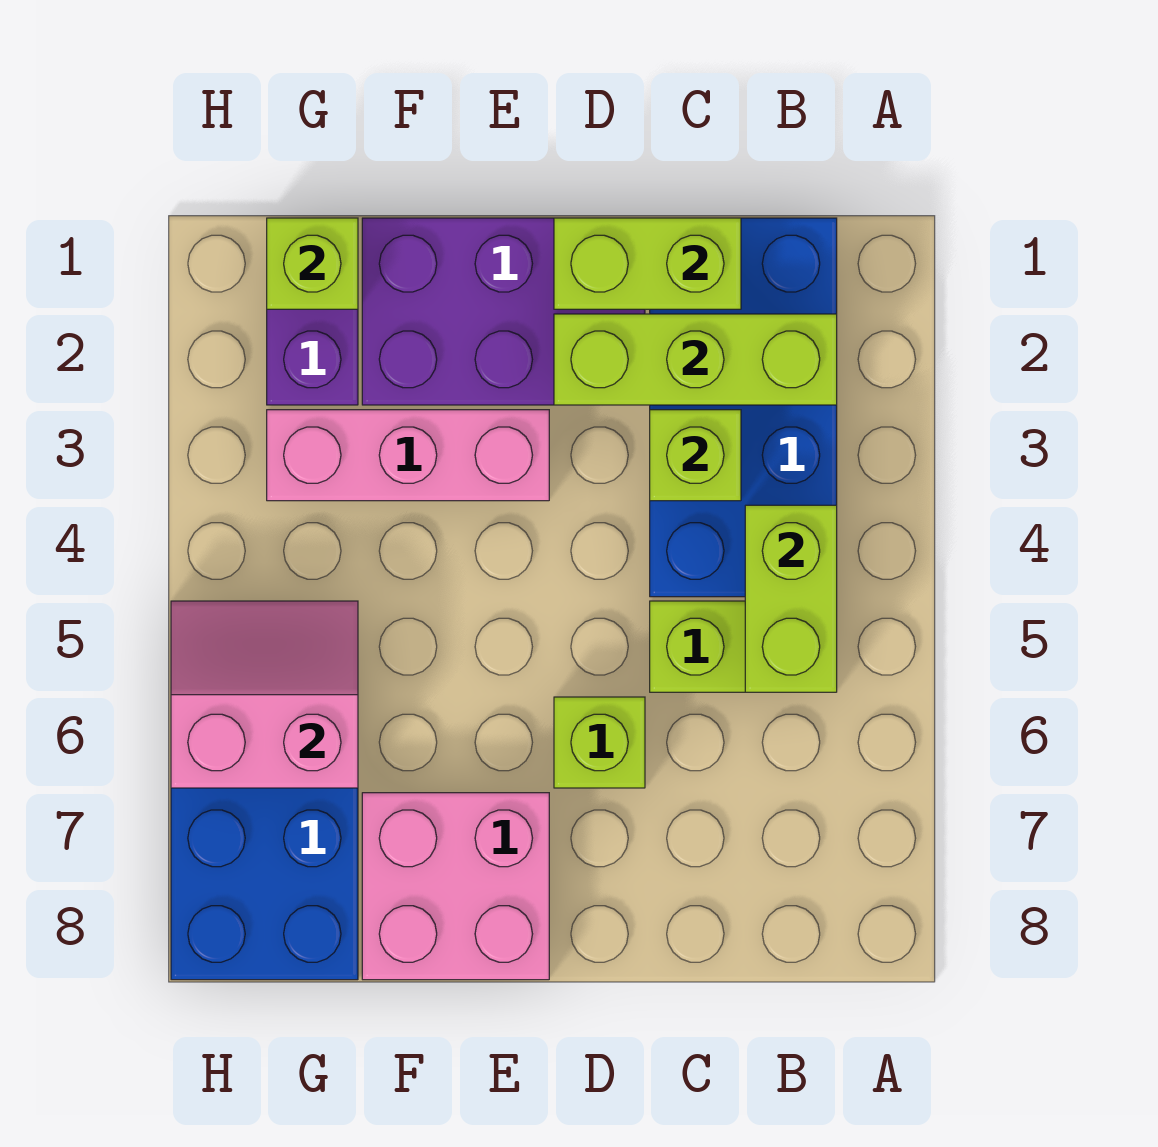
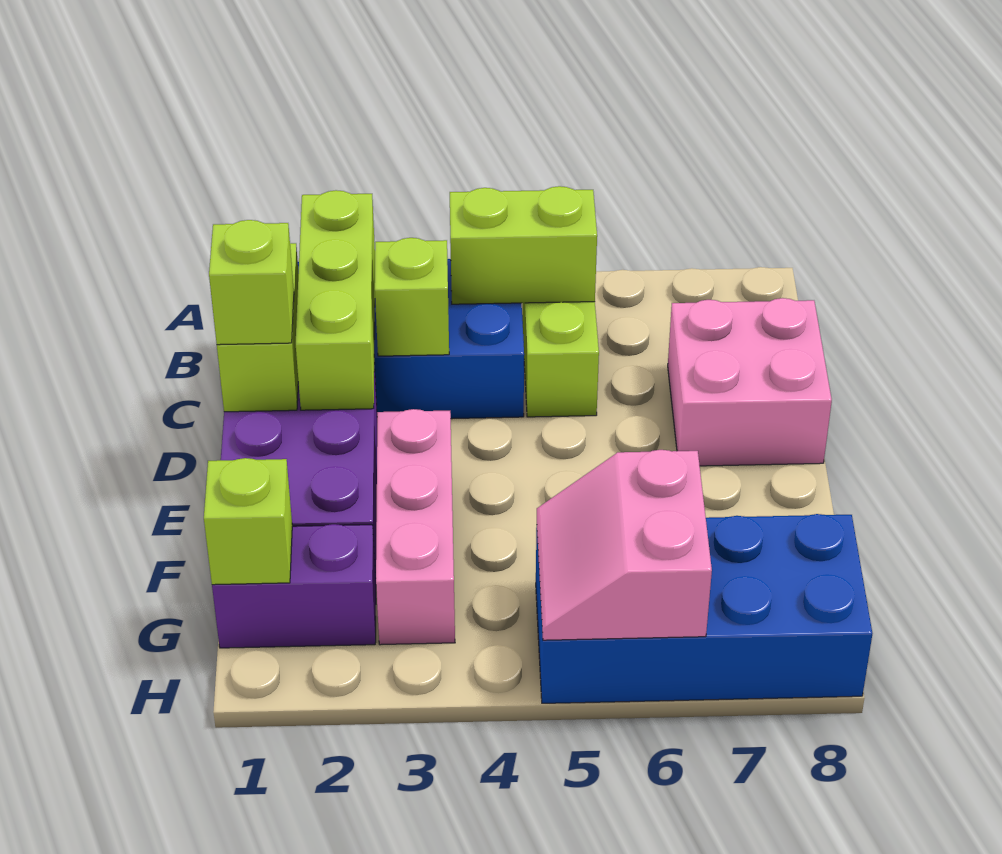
lime brick D6 level 1 -> lime brick D1 level 3
pink brick E7:F8 level 1 -> pink brick C7:D8 level 1

